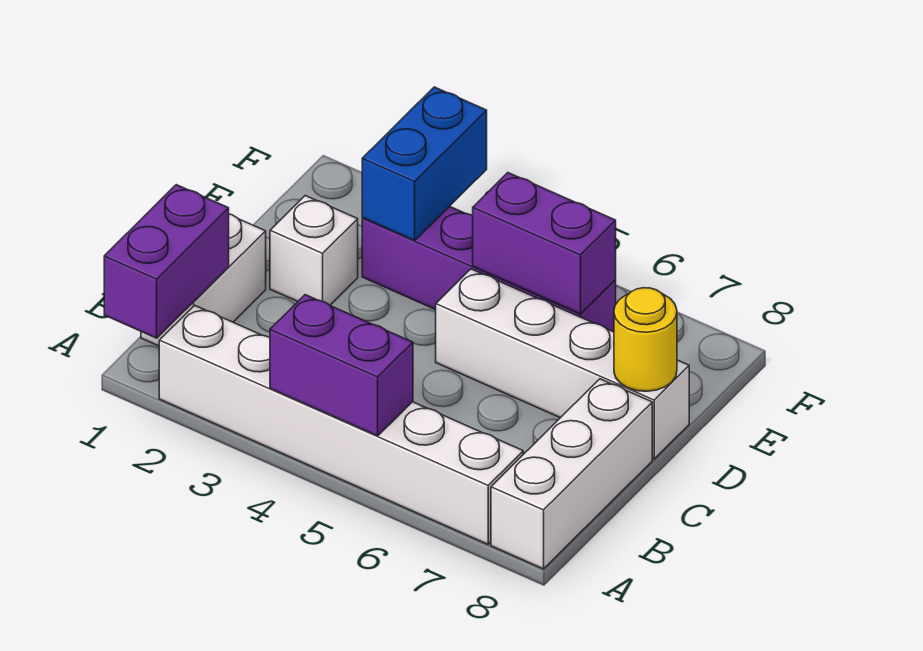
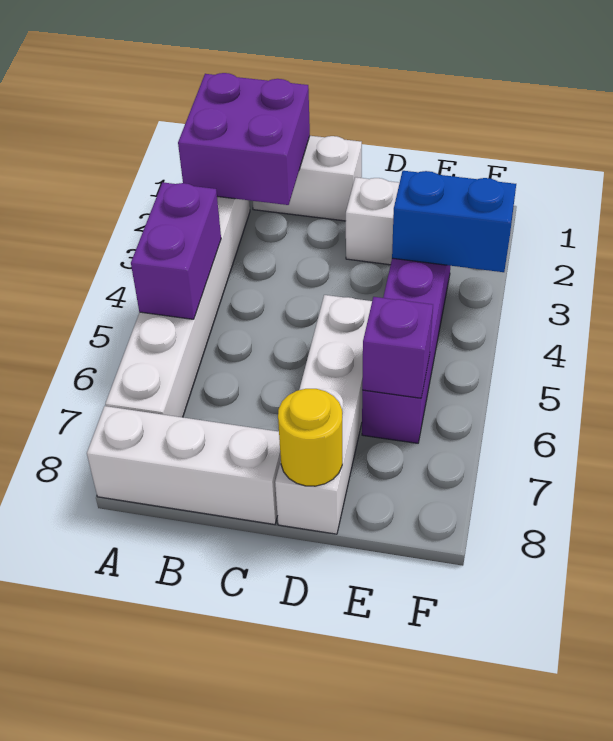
purple brick A1:B1 level 2 -> purple brick A1:B2 level 2
purple brick E5:E6 level 2 -> purple brick E6 level 2

